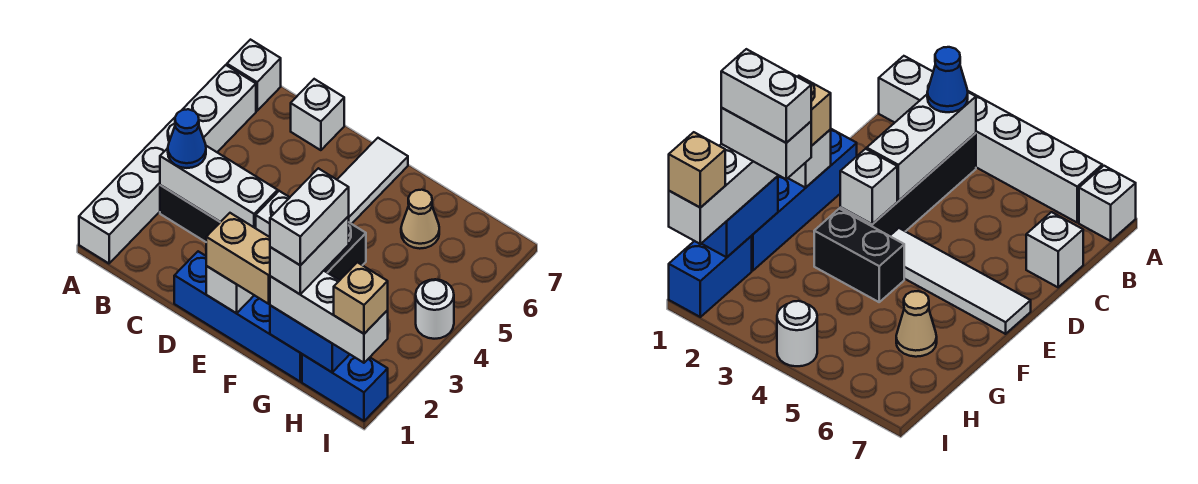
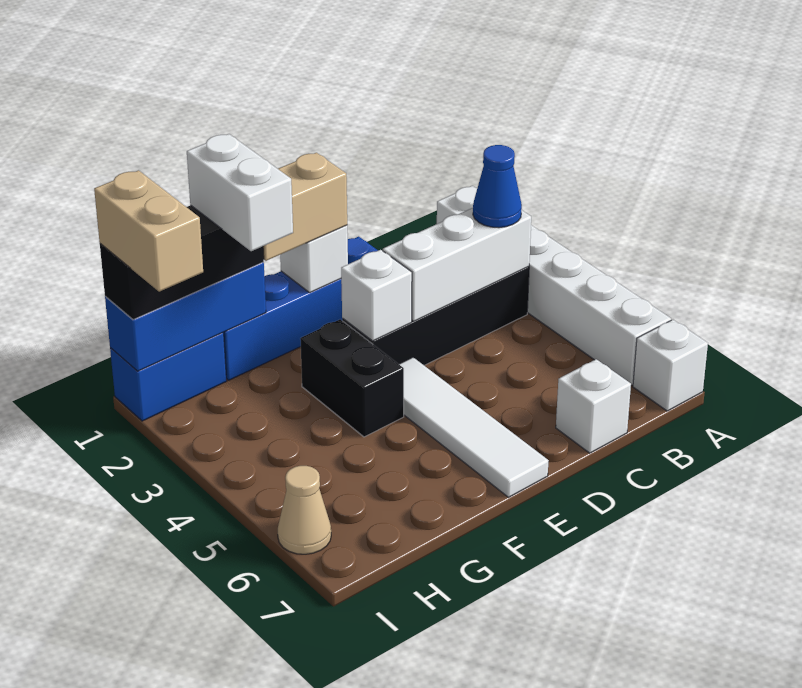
blue brick G1:H1 level 2 -> blue brick G1:I1 level 2
white brick G1:I1 level 3 -> black brick G1:I1 level 3
white brick G1:G2 level 5 -> none
tan cone G6 level 1 -> tan cone I6 level 1
tan brick I1 level 4 -> tan brick I1:I2 level 4
white round brick I4 level 1 -> none

